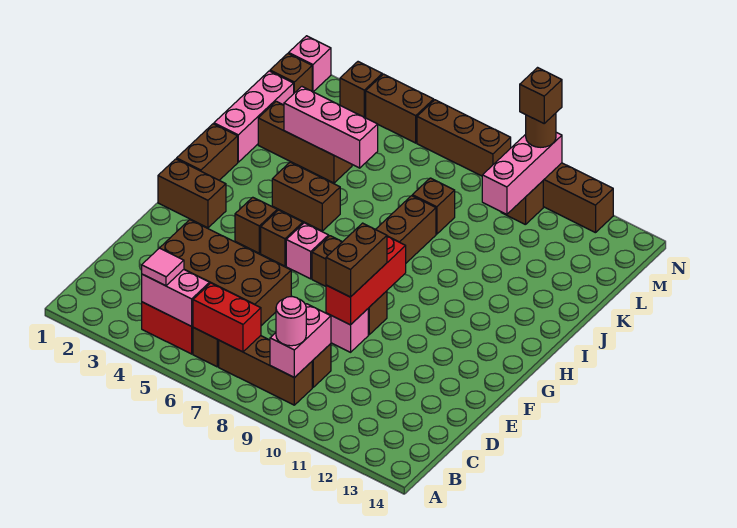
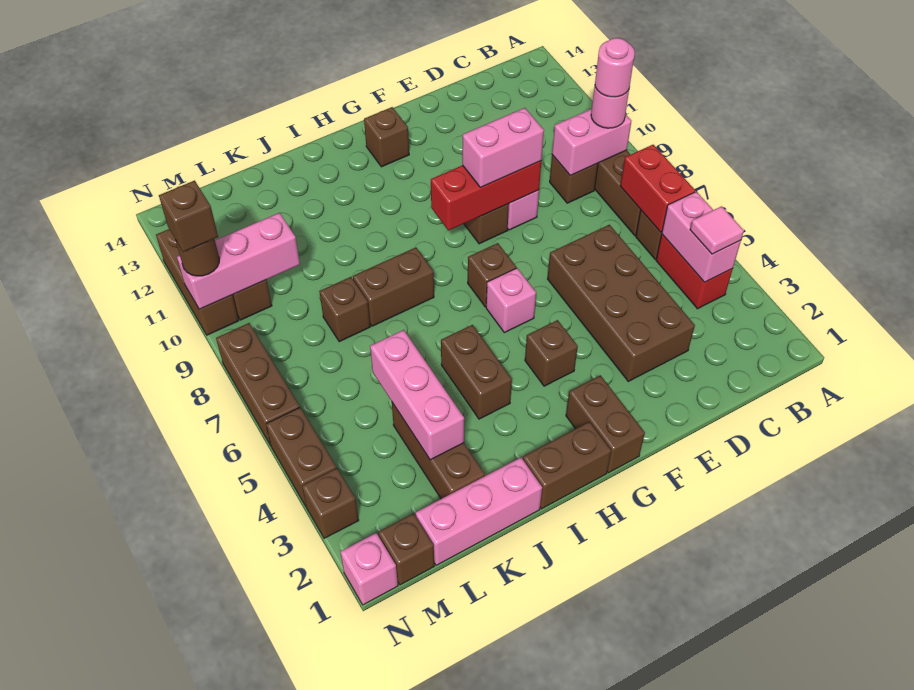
none -> pink round brick B9 level 4
brown brick E9:F9 level 3 -> pink brick E9:F9 level 3
brown brick G5 level 1 -> brown brick G13 level 1

